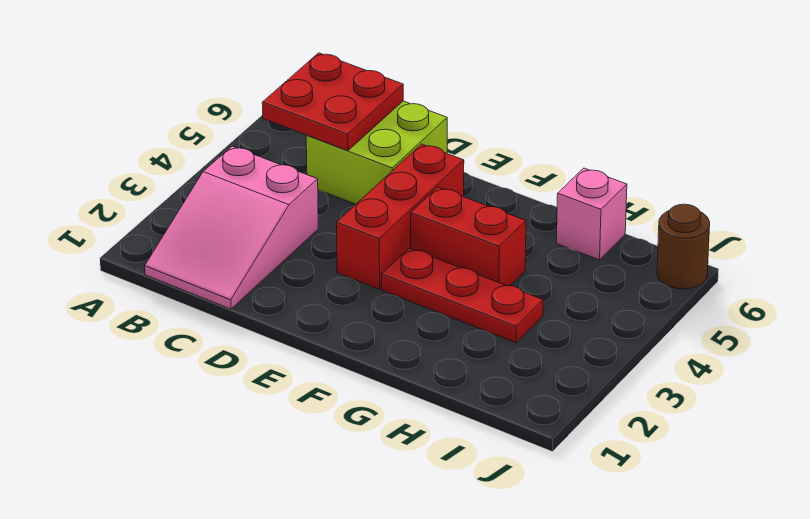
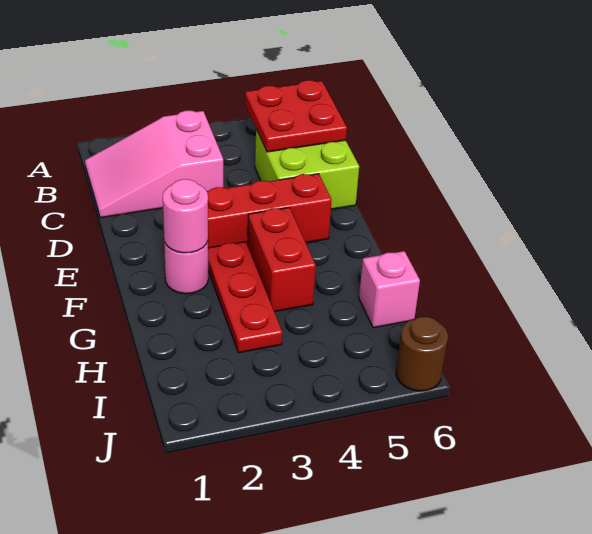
none -> pink round brick F2 level 1
none -> pink round brick F2 level 2

